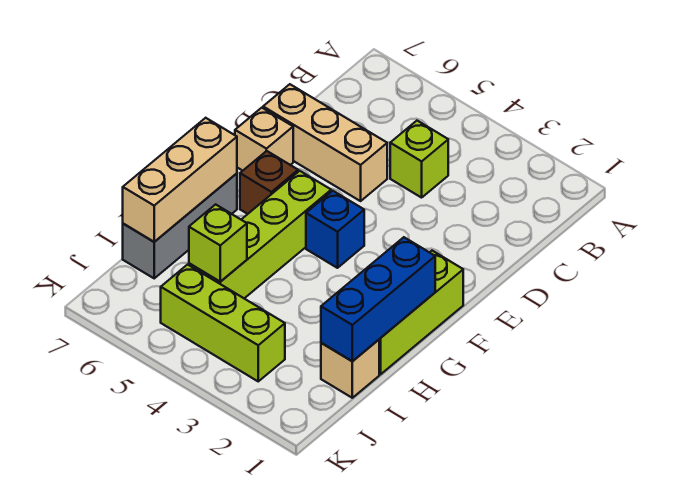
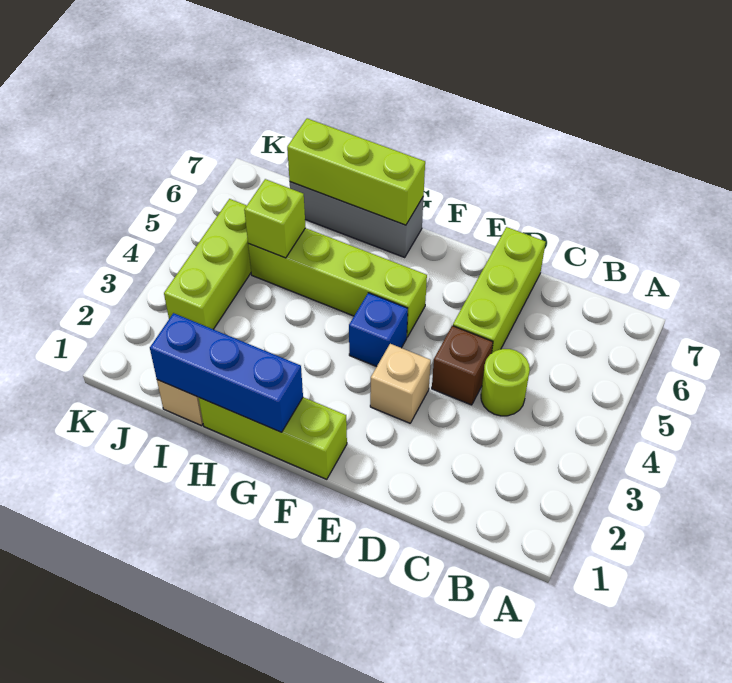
lime brick C4 level 1 -> lime round brick C4 level 1
tan brick D5:D7 level 1 -> lime brick D5:D7 level 1
tan brick E7 level 1 -> tan brick E3 level 1
brown brick F6 level 1 -> brown brick D4 level 1
tan brick G7:I7 level 2 -> lime brick G7:I7 level 2

